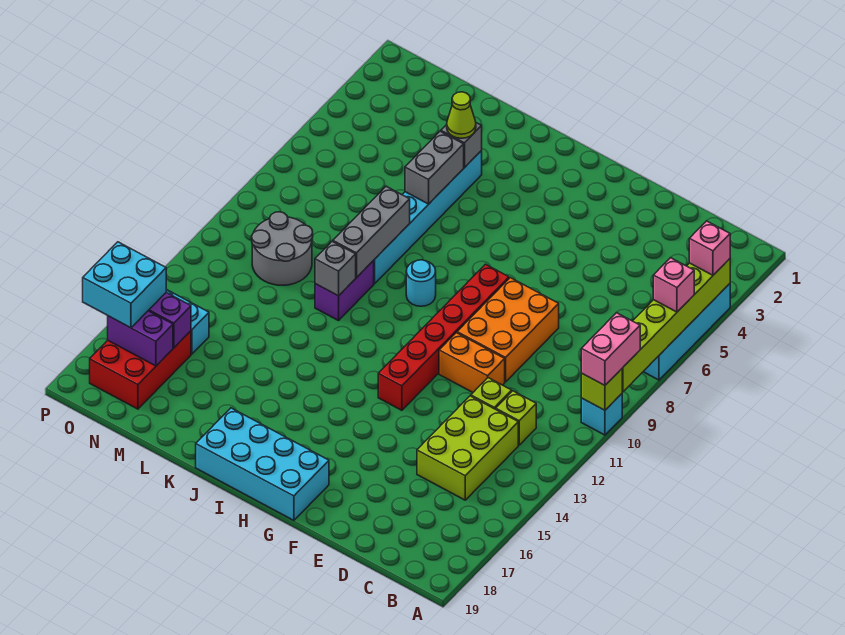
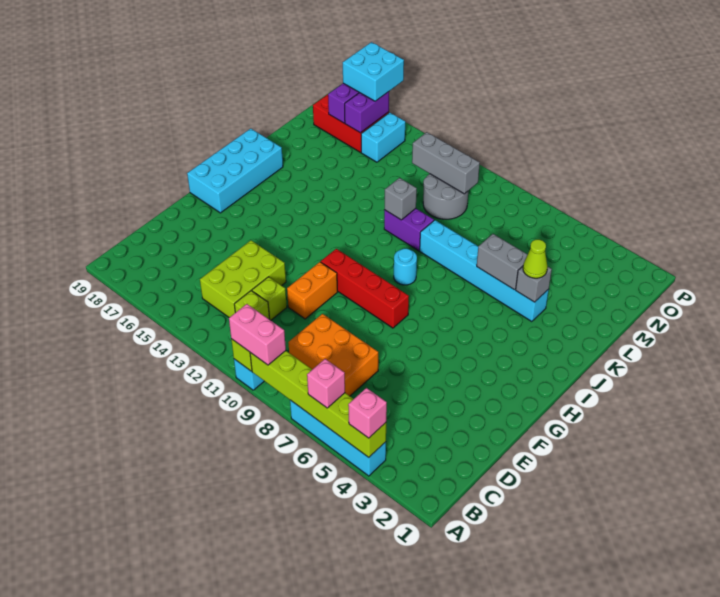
lime brick C13:D15 level 1 -> lime brick C13:E14 level 1
orange brick E8:F10 level 1 -> orange brick C7:D9 level 1
red brick G8:G13 level 1 -> red brick G8:G11 level 1
grey brick K8:K10 level 2 -> grey brick N10:N12 level 2

